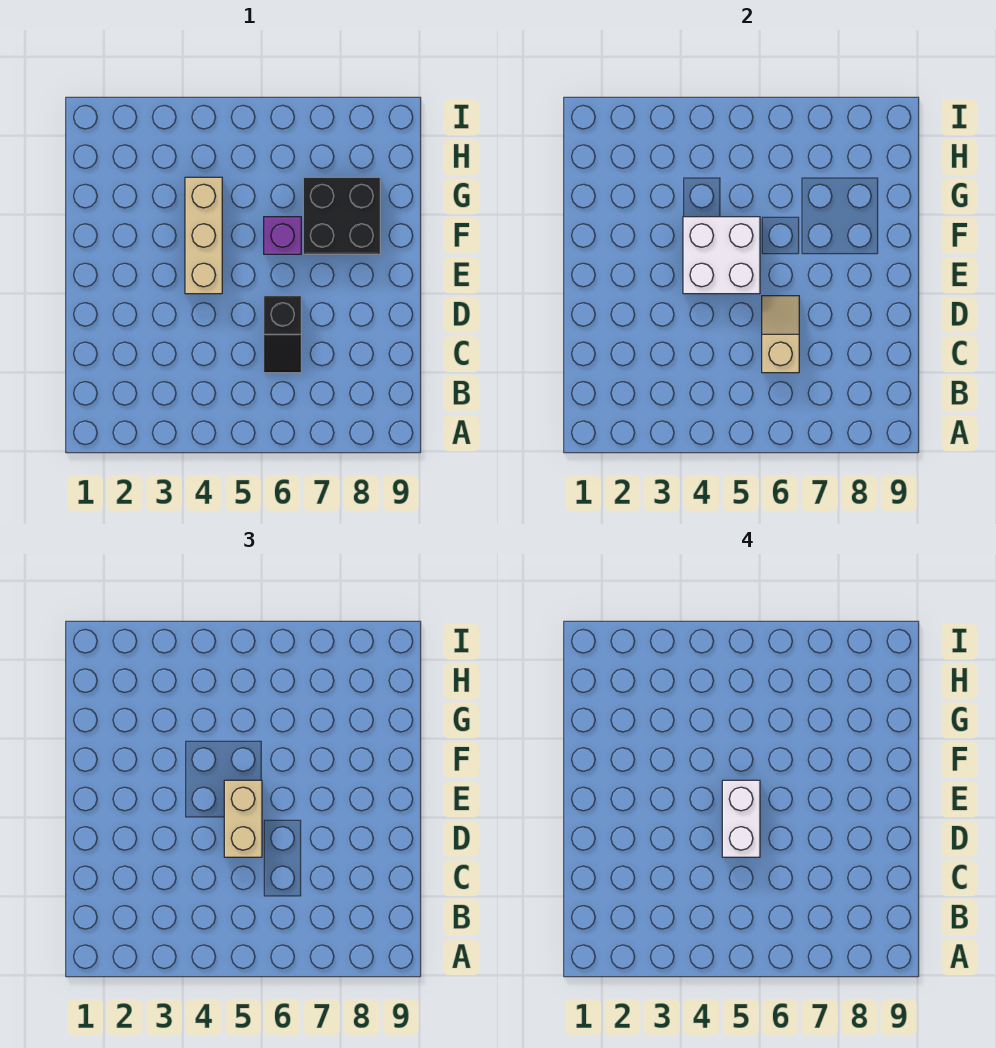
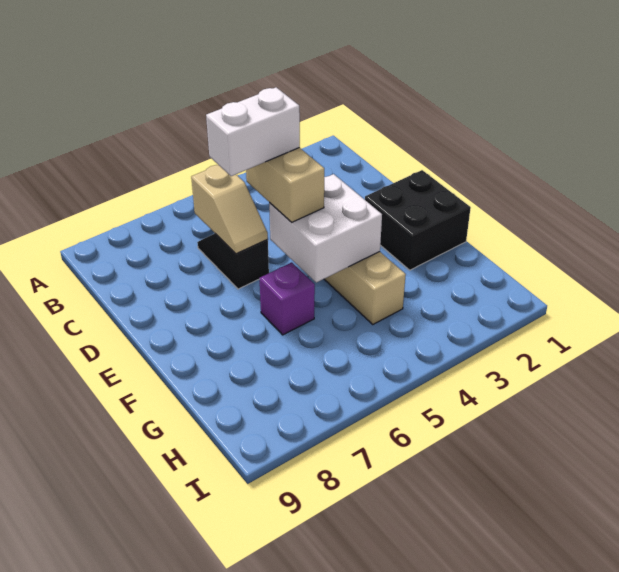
white brick D5:E5 level 4 -> white brick D5:D6 level 4
black brick F7:G8 level 1 -> black brick E1:F2 level 1

